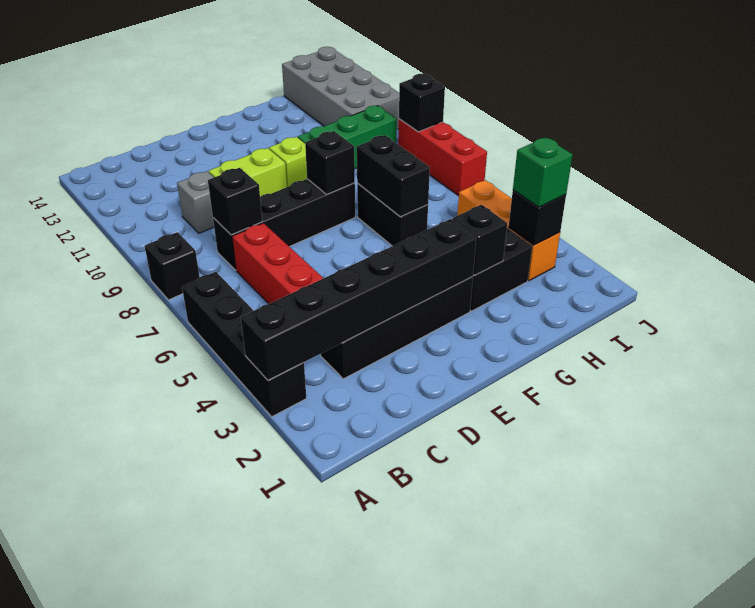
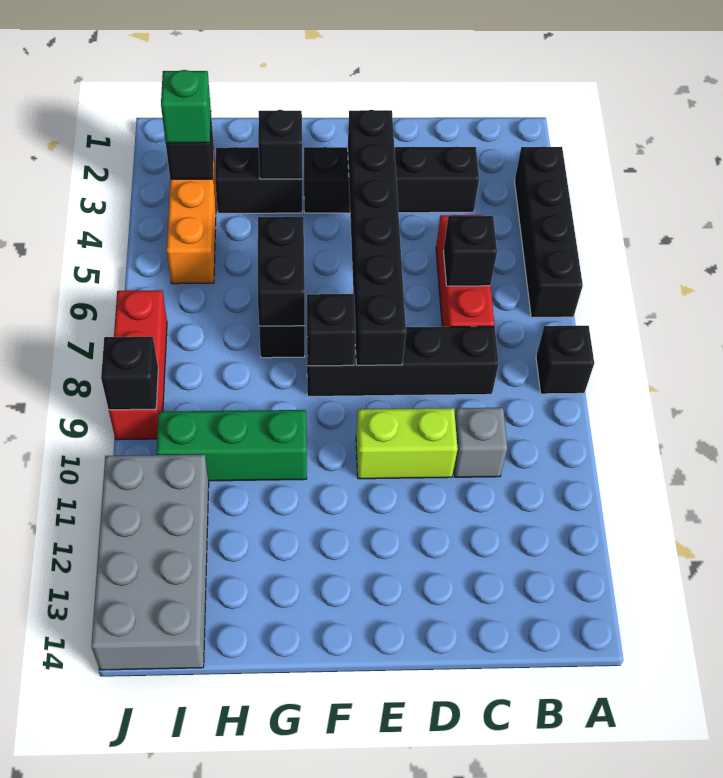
black brick A3:F3 level 2 -> black brick E3:E8 level 2
black brick C8 level 2 -> black brick C6 level 2
lime brick F10 level 1 -> none

